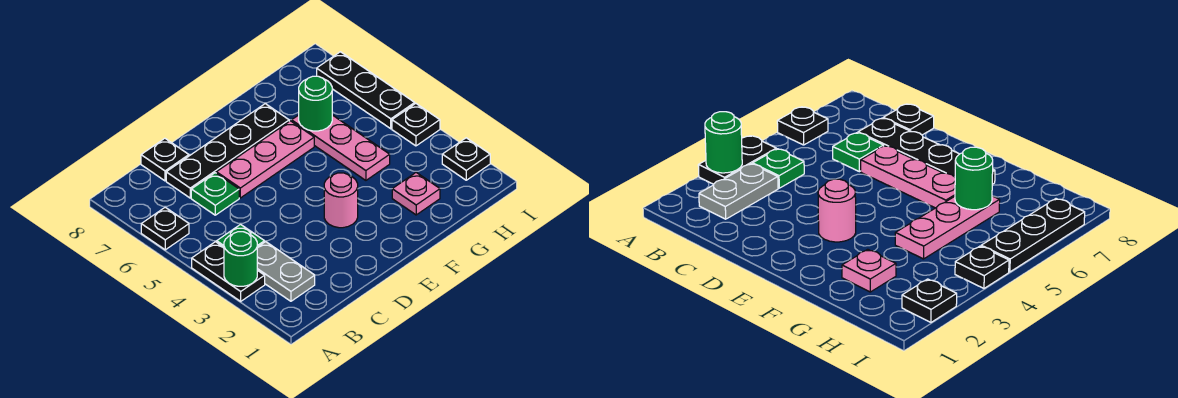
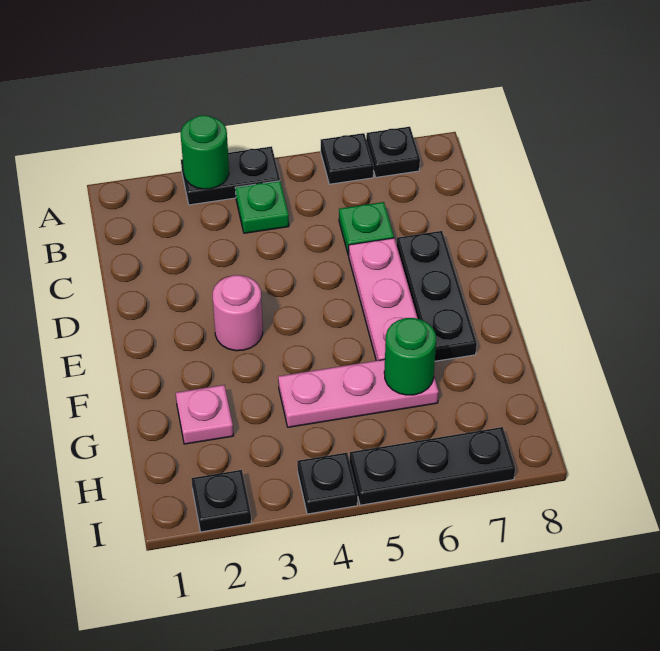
grey plate B2:B3 level 1 -> none
black plate C7:F7 level 1 -> black plate D7:F7 level 1
black plate C8 level 1 -> black plate A7 level 1

